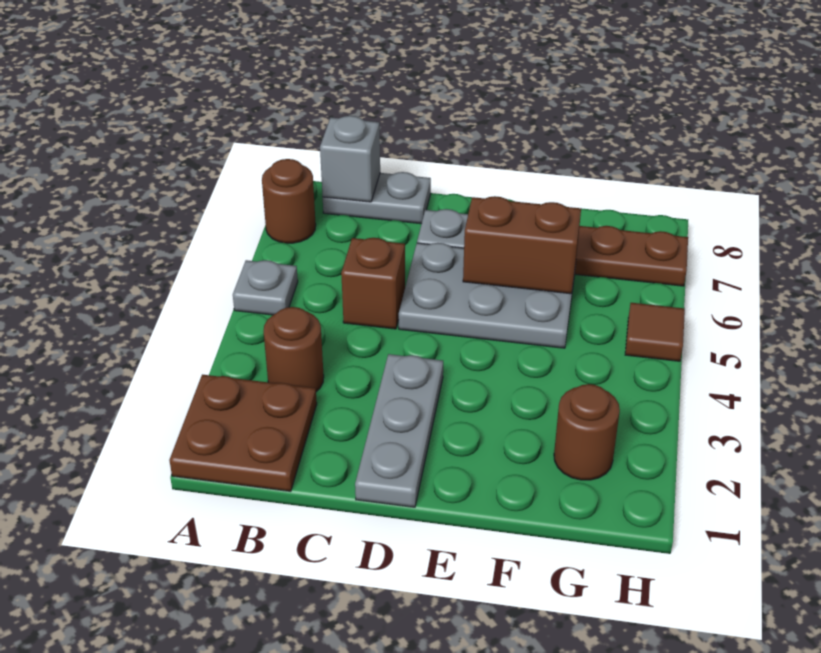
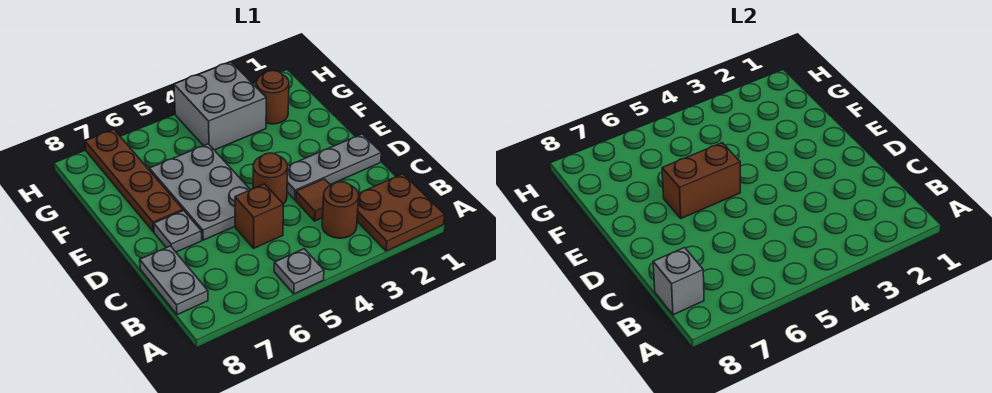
brown round brick A7 level 1 -> brown round brick D4 level 1
brown brick E6:F6 level 2 -> brown brick E5:E6 level 2
none -> grey brick G3:H4 level 1
brown tile H5 level 1 -> brown tile C3 level 1

